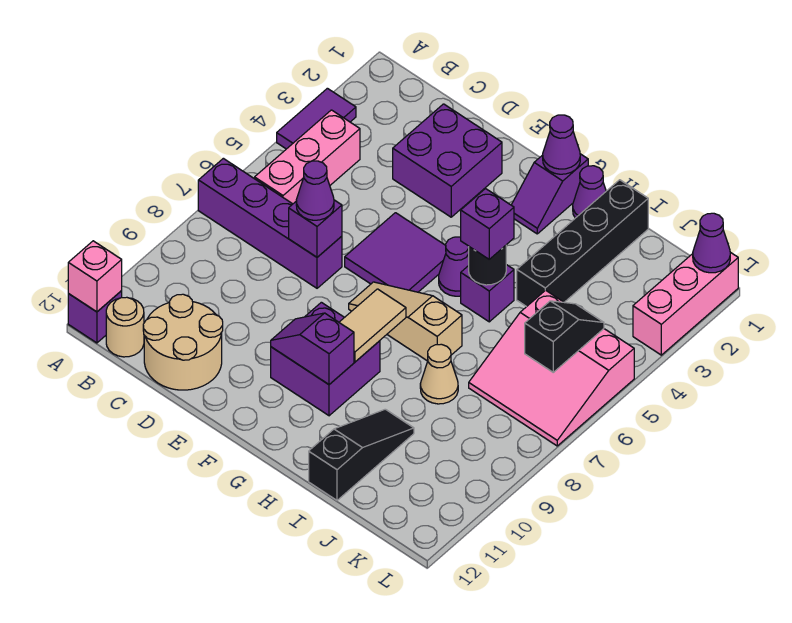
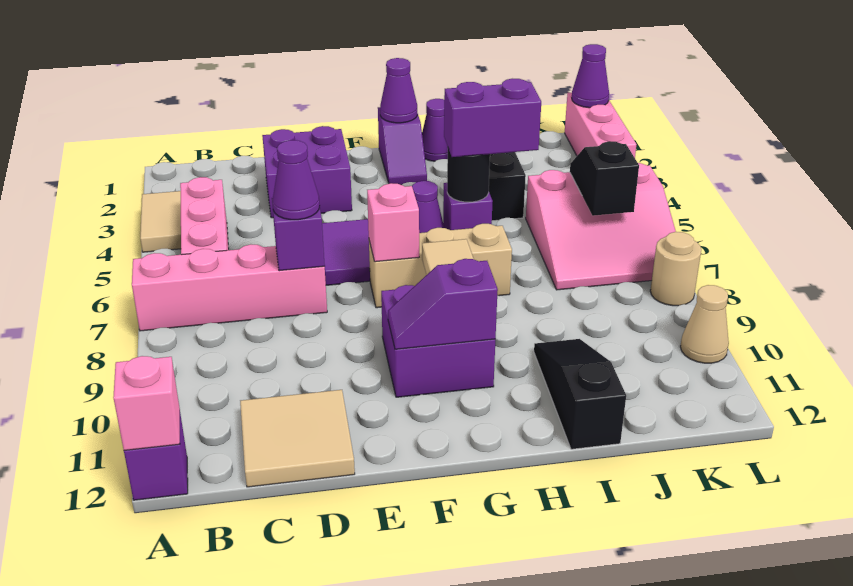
purple tile A3:A4 level 1 -> tan tile A3:A4 level 1
purple brick A7:D7 level 1 -> pink brick A7:D7 level 1
tan round brick B12 level 1 -> tan round brick L8 level 1
tan round brick C11:D12 level 1 -> tan tile C11:D12 level 1
tan slope F7:H7 level 1 top H -> tan brick F7:H7 level 1
none -> pink brick F7 level 2
purple brick H5 level 3 -> purple brick H5:I5 level 3
tan cone I8 level 1 -> tan cone L10 level 1

